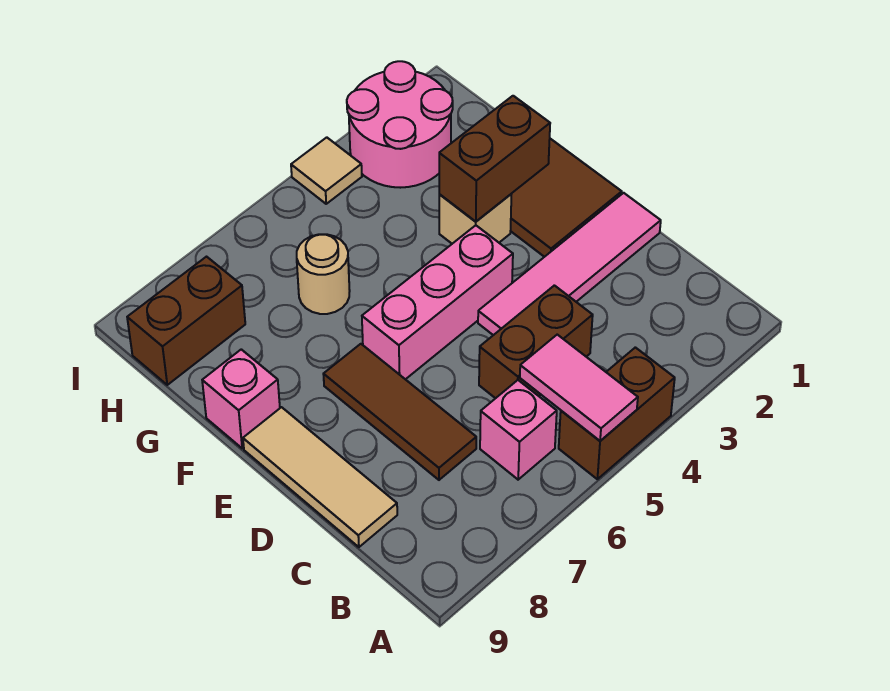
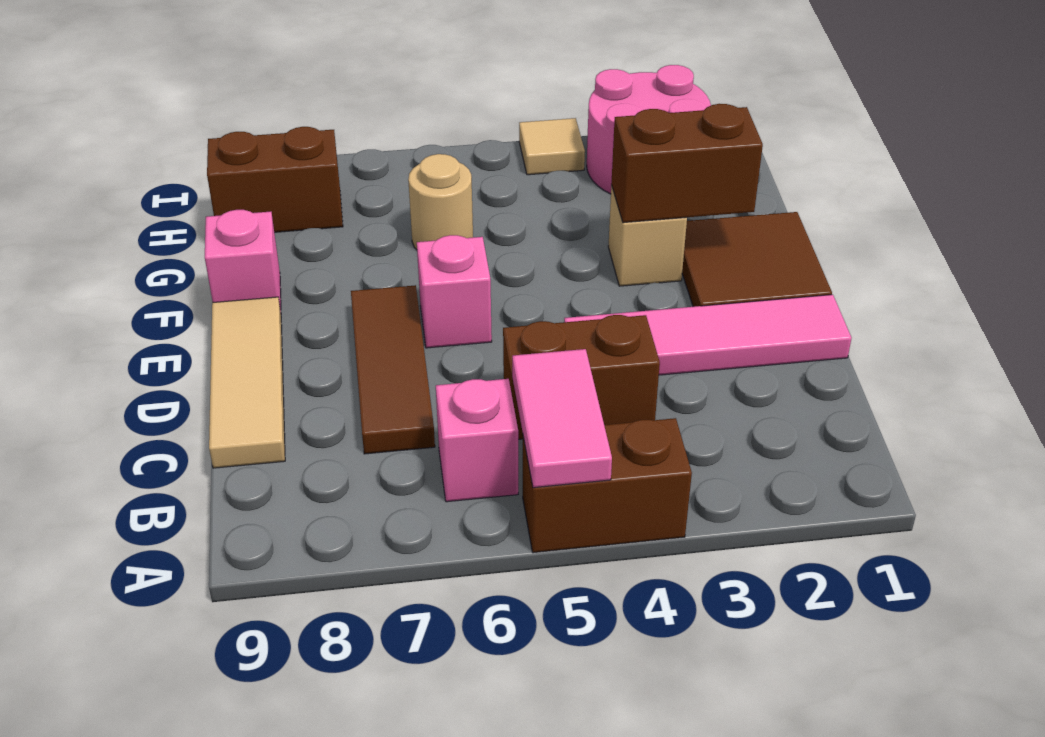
pink brick E4:E6 level 1 -> pink brick E6 level 1

